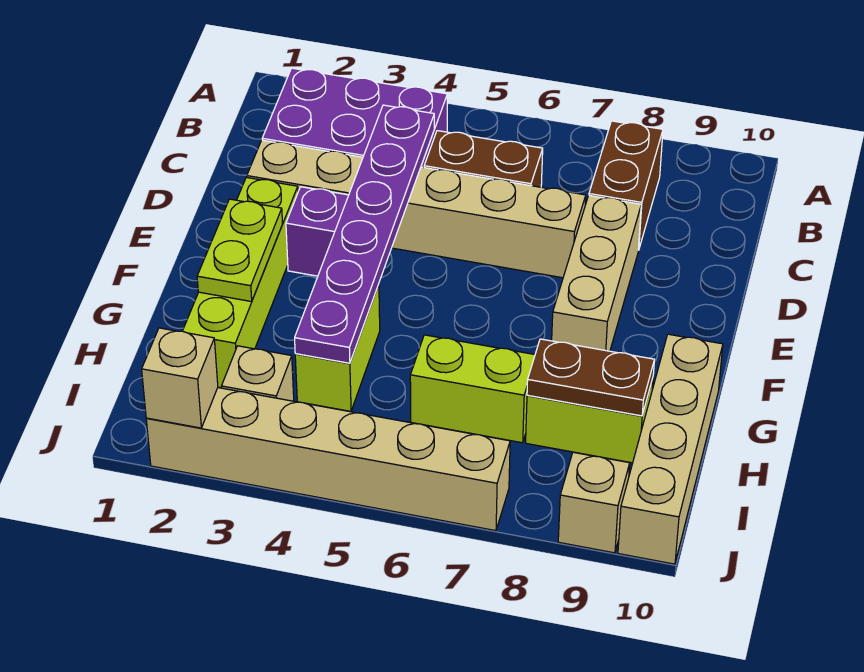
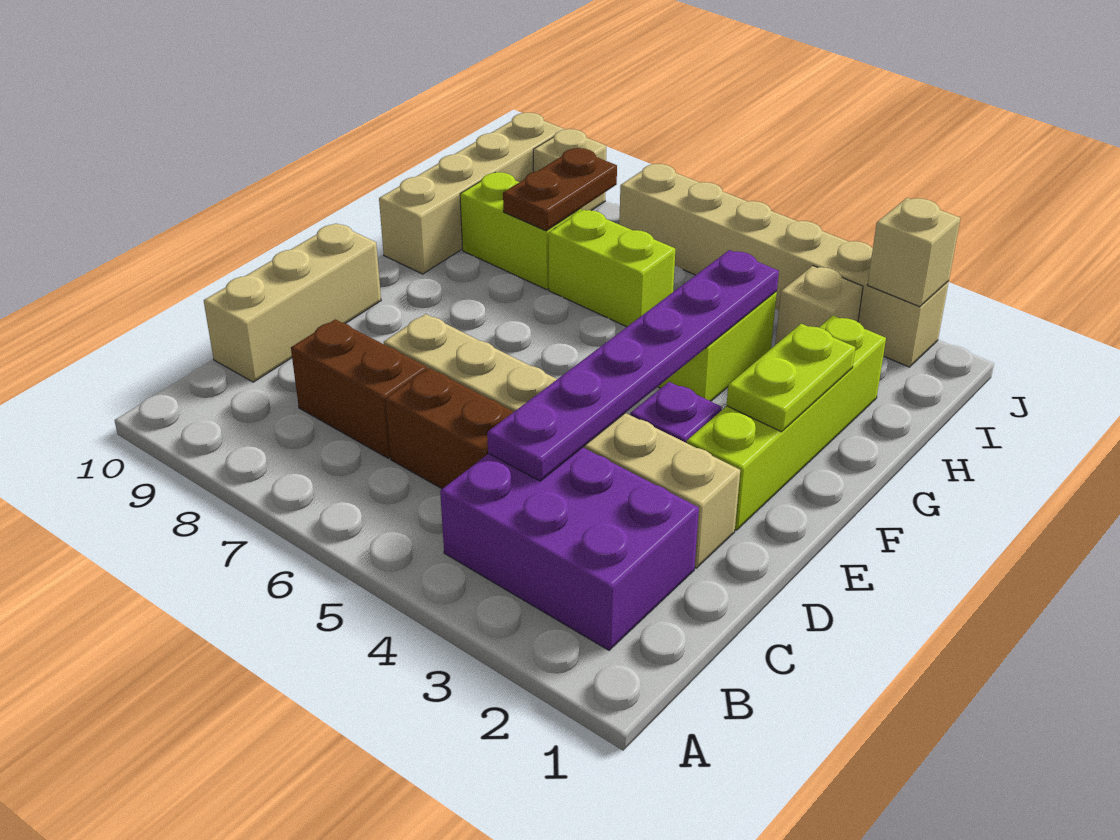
brown brick B8:C8 level 1 -> brown brick C7:C8 level 1
tan brick D8:F8 level 1 -> tan brick C10:E10 level 1
brown plate H8:H9 level 2 -> brown plate H8:I8 level 2

